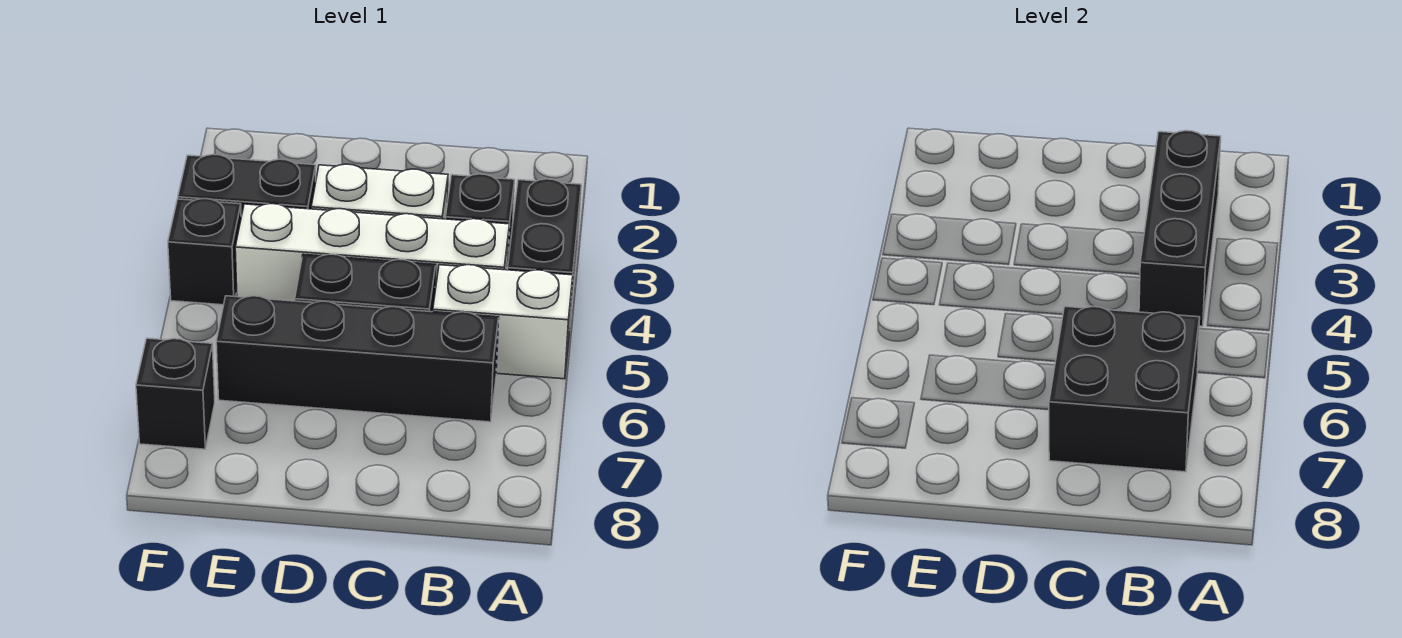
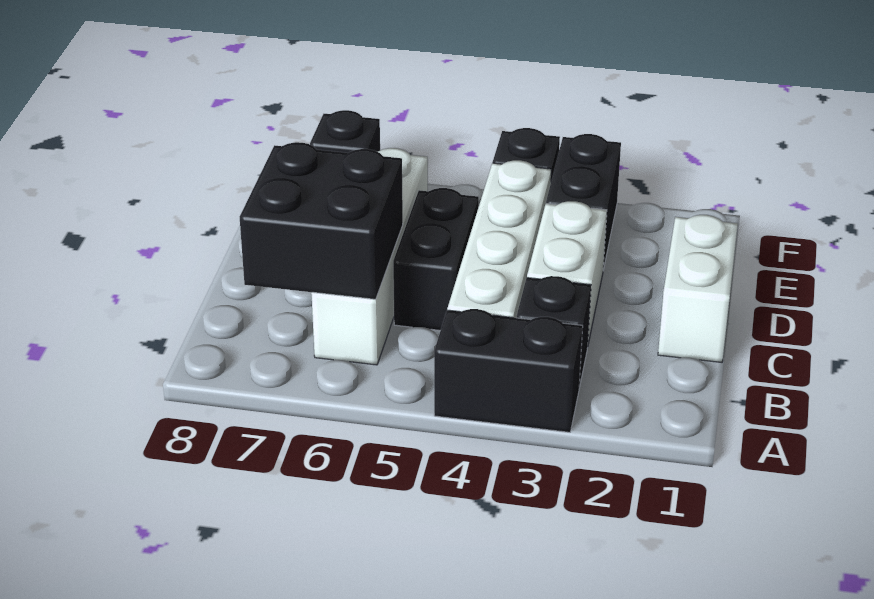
white brick A5:B5 level 1 -> white brick C1:D1 level 1
black brick B2:B4 level 2 -> none
black brick B6:E6 level 1 -> white brick B6:E6 level 1

